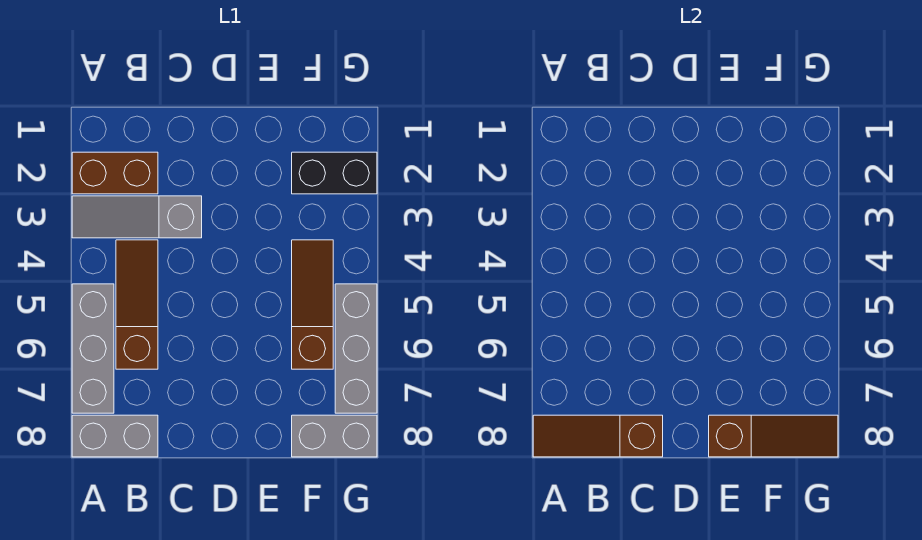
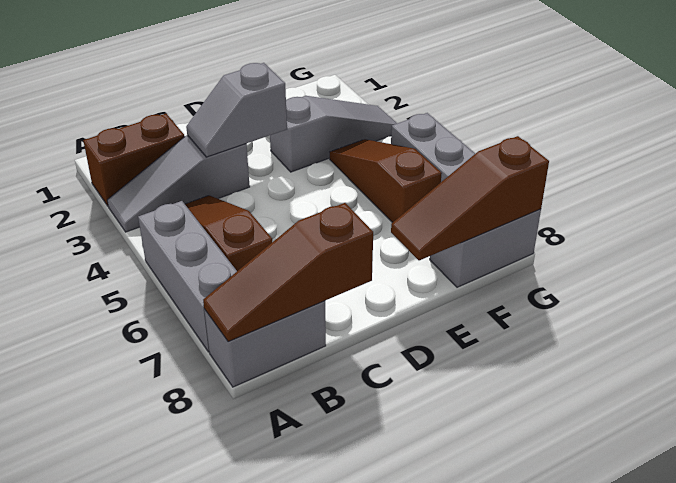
none -> grey slope C3:D3 level 2 top D
none -> grey slope E3:G3 level 1 top E
brown slope E8:G8 level 2 top E -> brown slope E8:G8 level 2 top G
black brick F2:G2 level 1 -> none

